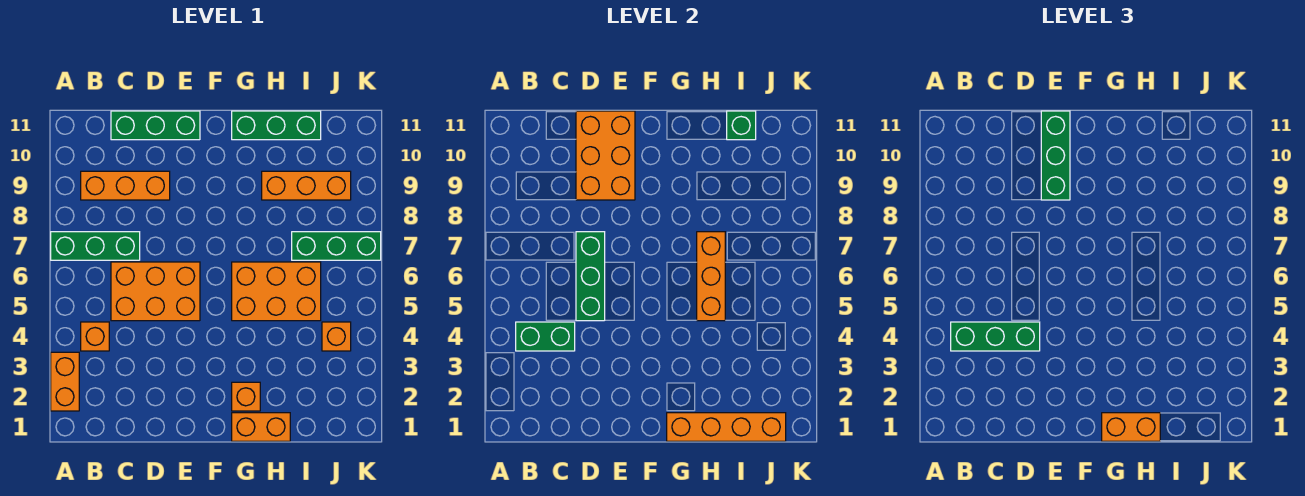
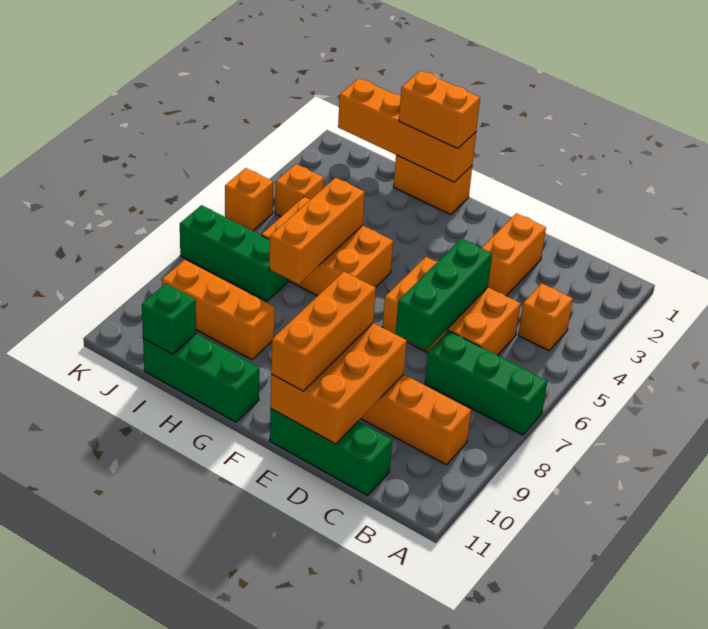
orange brick A2:A3 level 1 -> orange brick D2:D3 level 1
green brick B4:C4 level 2 -> none
green brick B4:D4 level 3 -> none
green brick E9:E11 level 3 -> orange brick E9:E11 level 3
orange brick G2 level 1 -> orange brick K5 level 1

